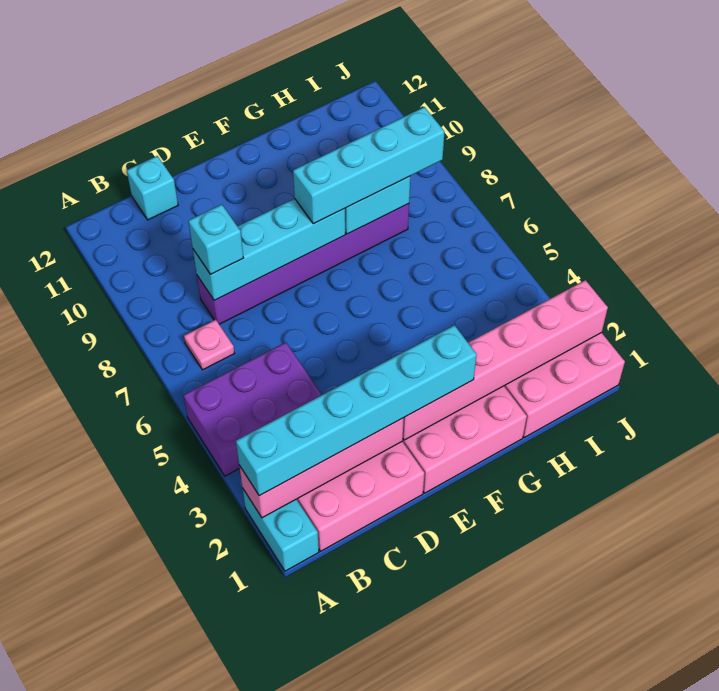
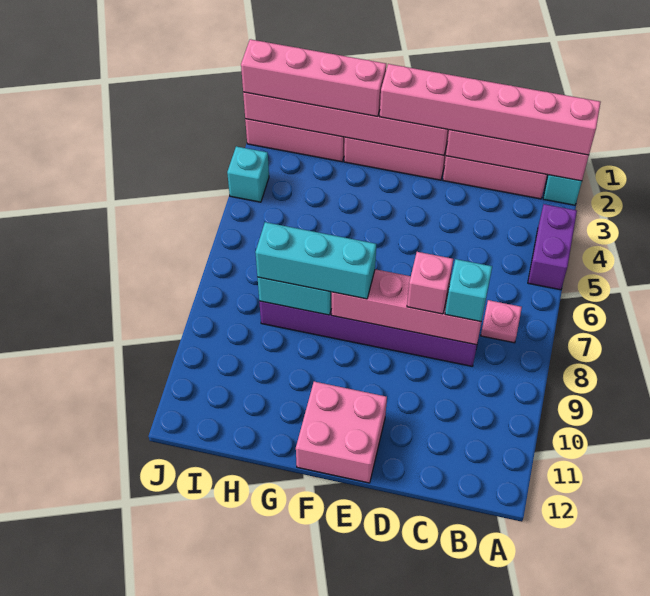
cyan brick A2:F2 level 3 -> pink brick A2:F2 level 3
purple brick A4:C5 level 1 -> purple brick A4:A5 level 1
cyan brick C8:F8 level 2 -> pink brick C8:F8 level 2
cyan brick C12 level 1 -> cyan brick J4 level 1
none -> pink brick D8 level 3
none -> pink brick E11:F12 level 1
cyan brick F8:I8 level 3 -> cyan brick F8:H8 level 3
none -> pink brick G2:J2 level 3

